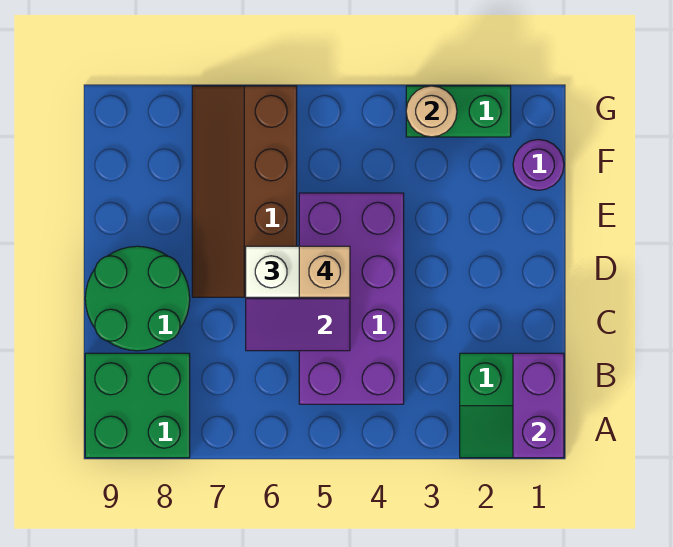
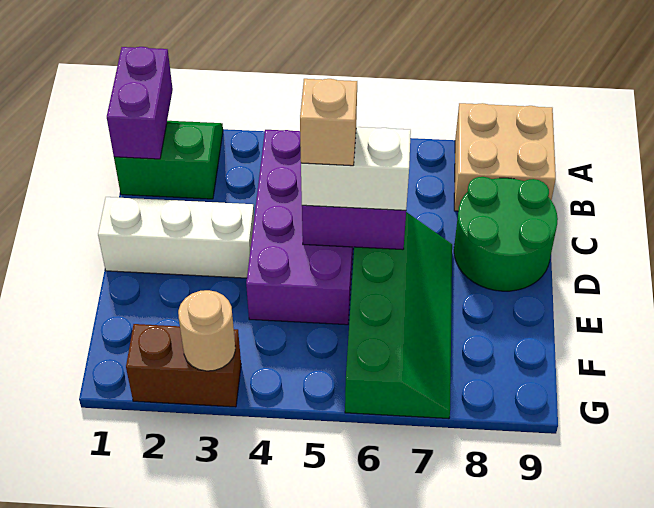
green brick A8:B9 level 1 -> tan brick A8:B9 level 1
none -> white brick D1:D3 level 1
brown slope D6:G7 level 1 top 6 -> green slope D6:G7 level 1 top 6
purple round brick F1 level 1 -> none
green brick G2:G3 level 1 -> brown brick G2:G3 level 1

